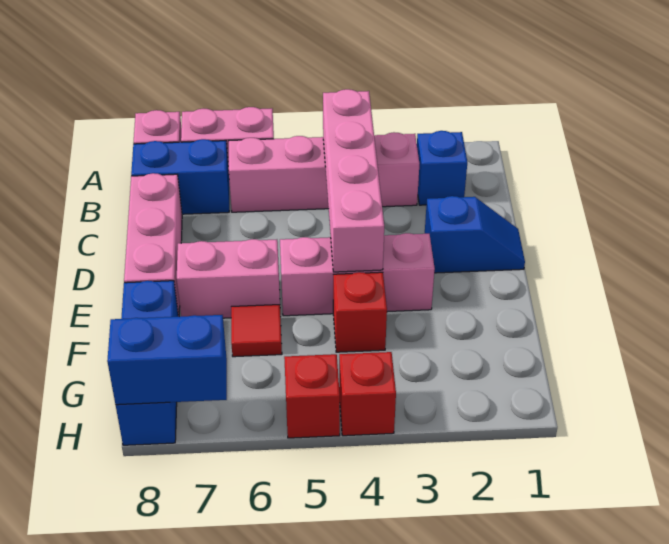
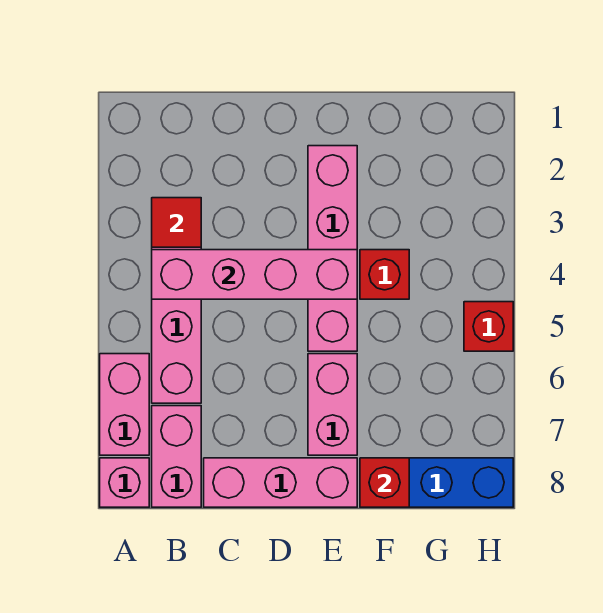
blue brick B2 level 1 -> none
blue brick B7:B8 level 1 -> pink brick B7:B8 level 1
blue slope D1:D2 level 1 top 2 -> none
pink brick E3:E5 level 1 -> pink brick E2:E5 level 1
red tile F6 level 1 -> red tile B3 level 2
red brick H4 level 1 -> red brick F8 level 2
blue brick H7:H8 level 2 -> none

